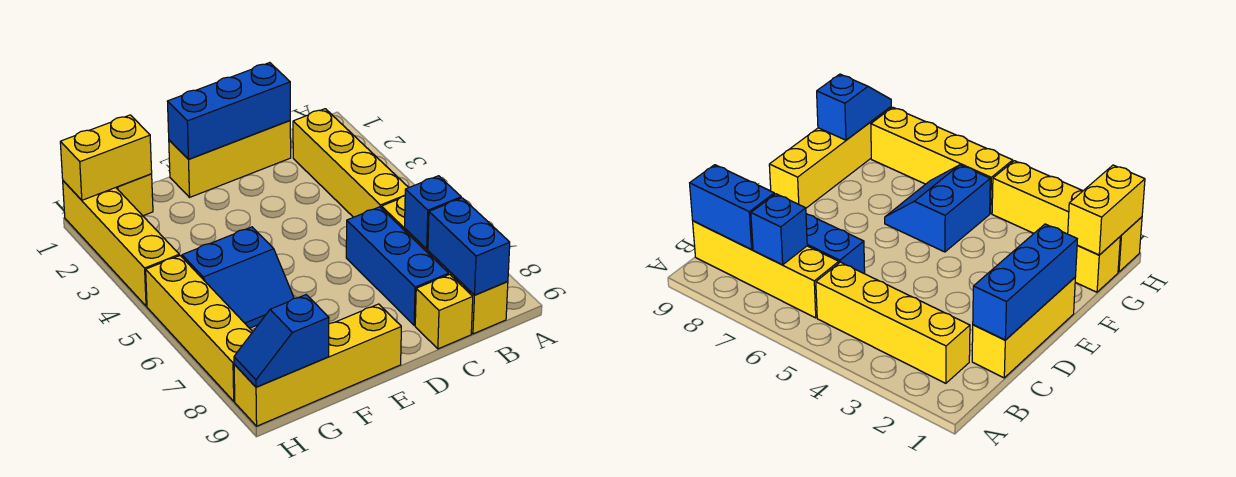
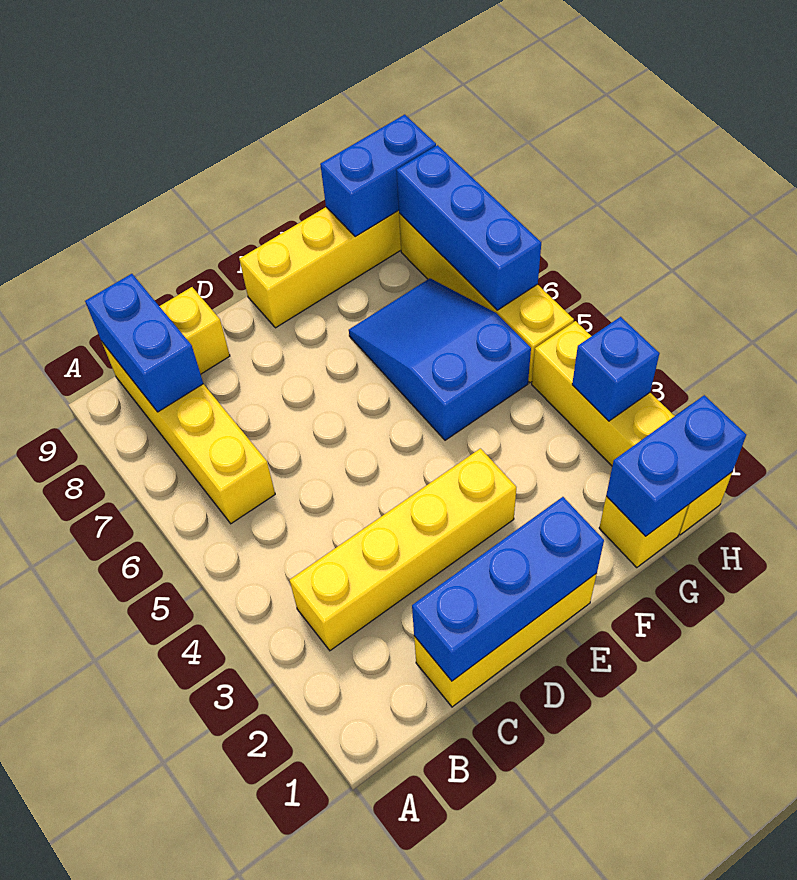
yellow brick B2:B5 level 1 -> yellow brick B3:E3 level 1
blue brick B7 level 2 -> blue brick H3 level 2
blue brick C6:C8 level 1 -> blue brick H6:H8 level 2
blue slope F5:G6 level 1 top 5 -> blue slope F5:G7 level 1 top 5
yellow brick G1:H1 level 2 -> blue brick G1:H1 level 2
blue slope G9:H9 level 2 top G -> blue brick G9:H9 level 2

